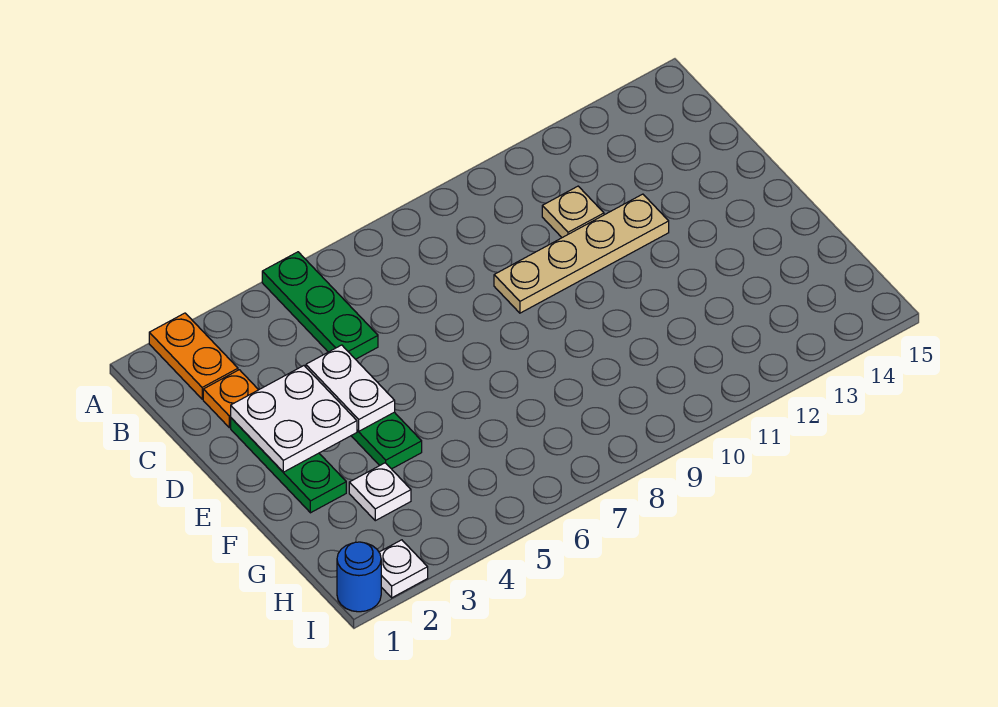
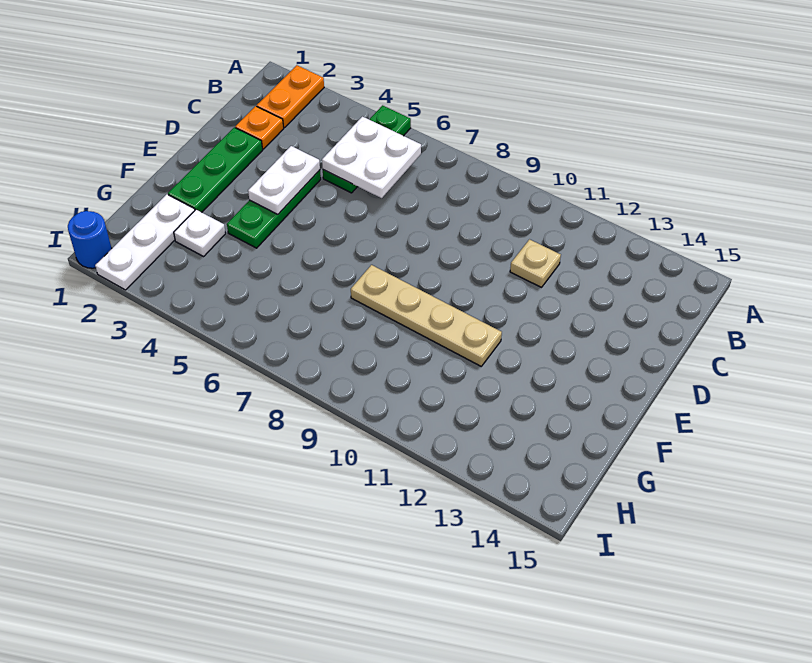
white plate D2:E3 level 2 -> white plate B5:C6 level 2
tan plate D9:D12 level 1 -> tan plate F8:F11 level 1
white plate I2 level 1 -> white plate G2:I2 level 1

